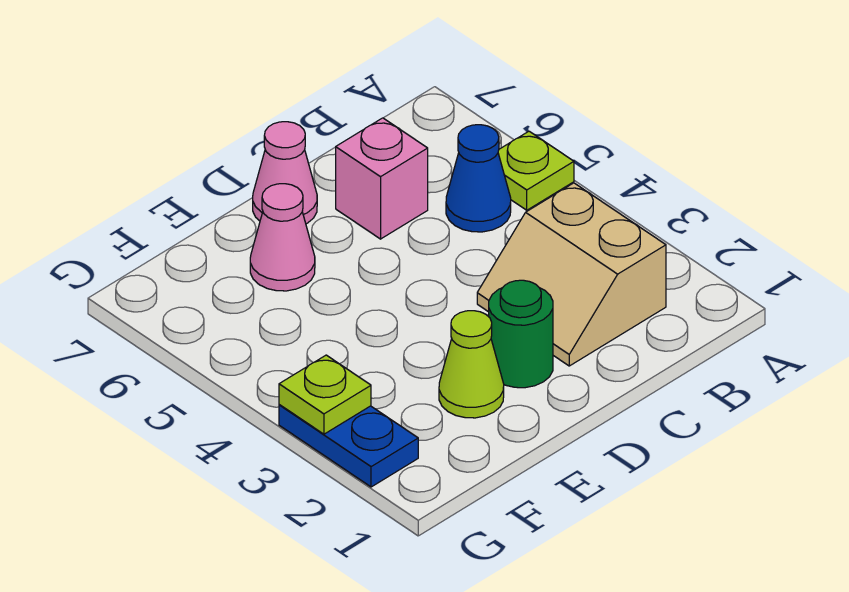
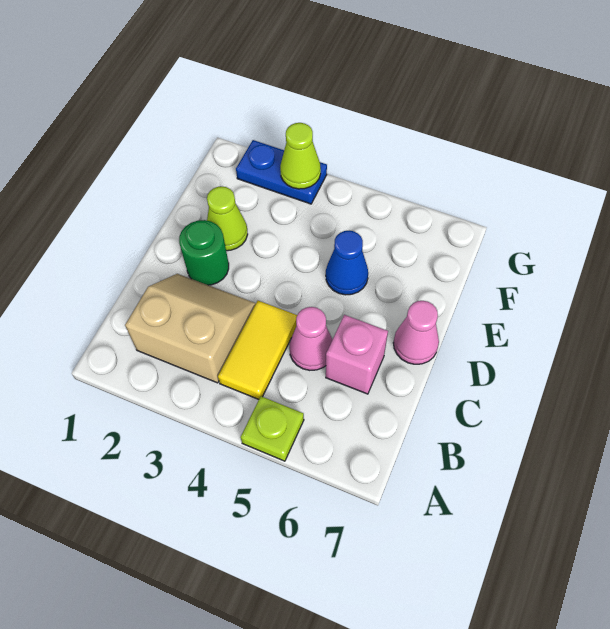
none -> yellow tile B4:C4 level 1
blue cone B5 level 1 -> blue cone E5 level 1
pink cone E6 level 1 -> pink cone C5 level 1
lime plate G3 level 2 -> lime cone G3 level 2

